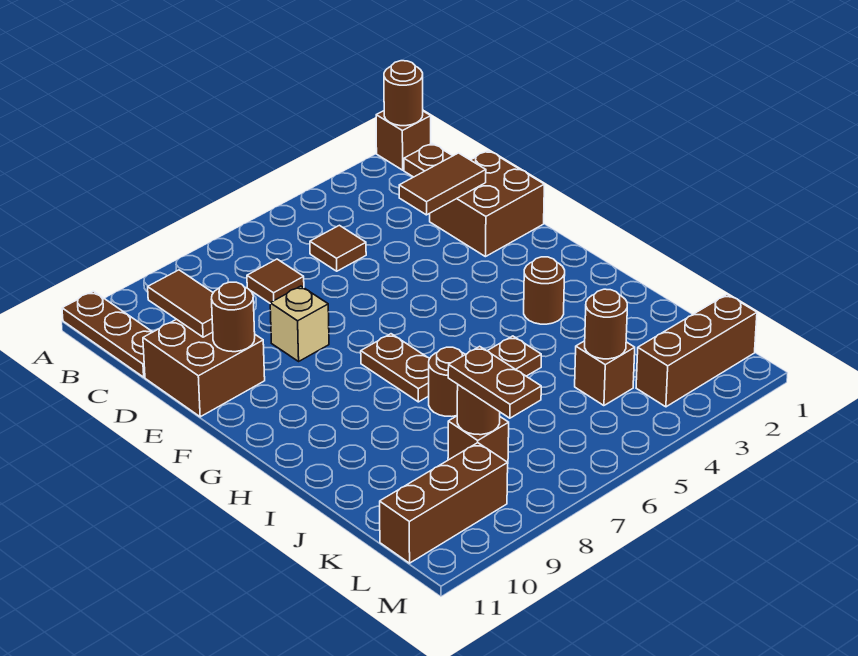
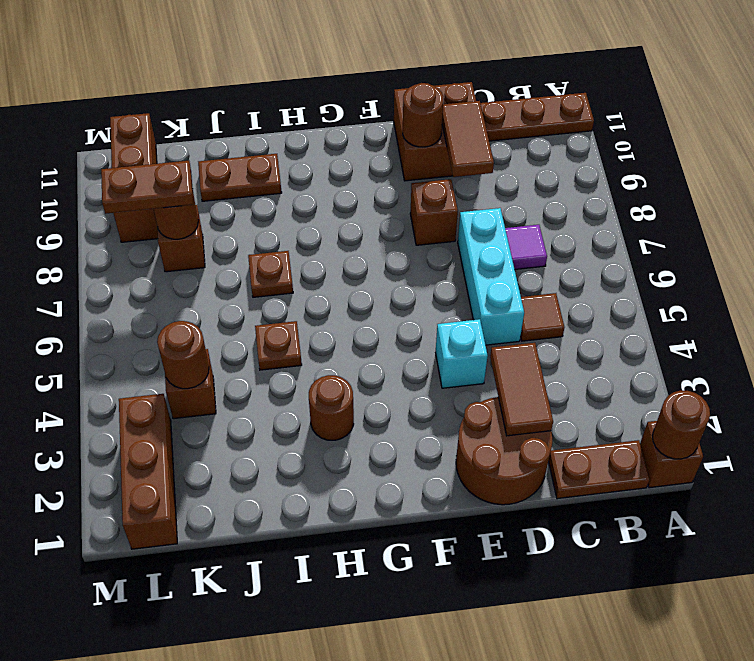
brown tile C7 level 1 -> purple tile C7 level 1
brown tile C10:D10 level 2 -> brown tile D9:D10 level 2
brown brick D1:E2 level 1 -> brown round brick D1:E2 level 1
none -> cyan brick D5:D7 level 1
none -> cyan brick E4 level 1
tan brick E8 level 1 -> brown brick E8 level 1
brown plate G7:H7 level 1 -> brown plate I10:J10 level 1
brown round brick I7 level 1 -> brown plate I7 level 1

